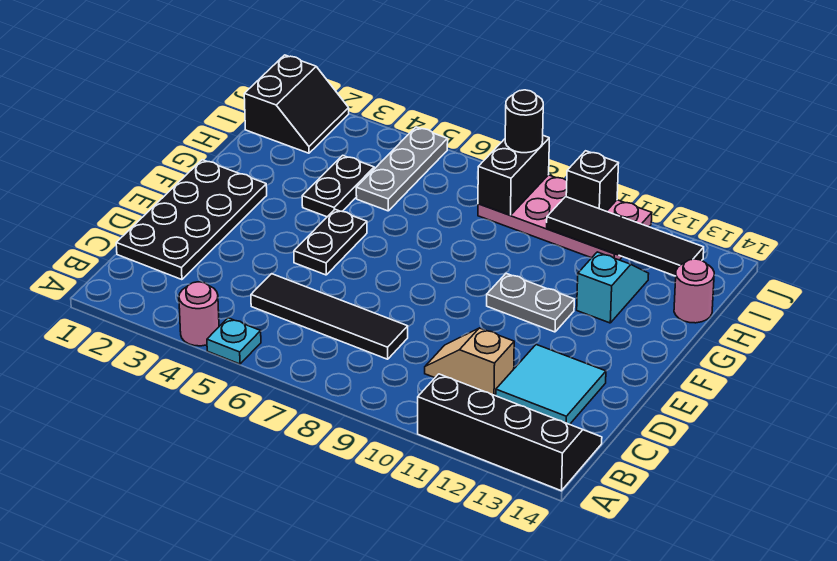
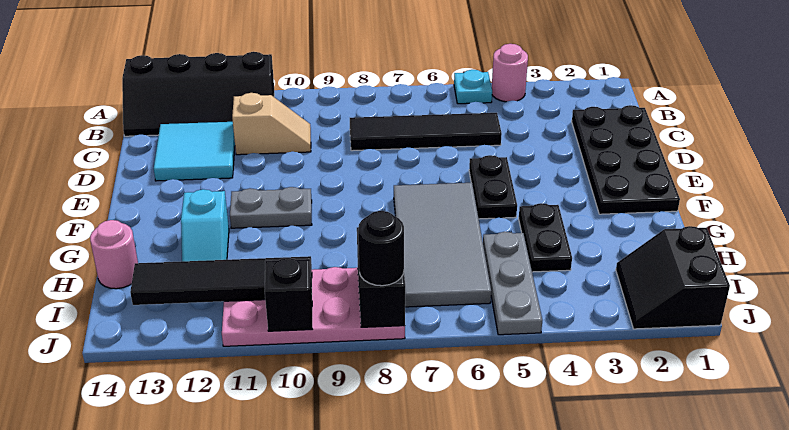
none -> grey tile F6:I7 level 1

